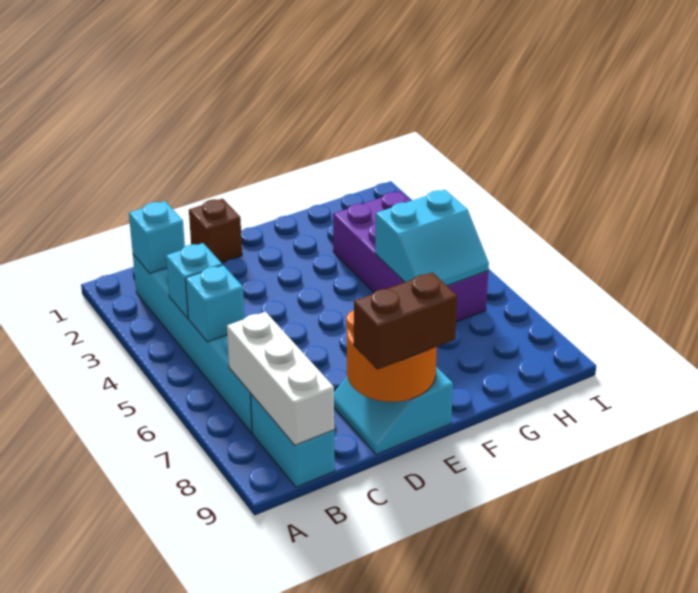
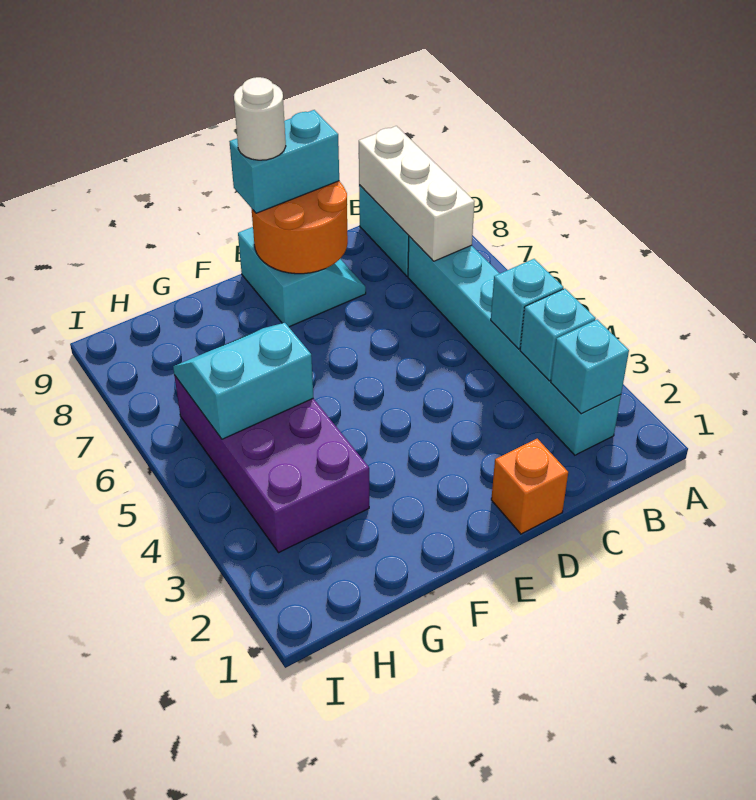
cyan brick B5 level 2 -> cyan brick B3 level 2
brown brick D1 level 1 -> orange brick D1 level 1
brown brick D9:E9 level 3 -> cyan brick D9:E9 level 3
none -> white round brick E9 level 4

